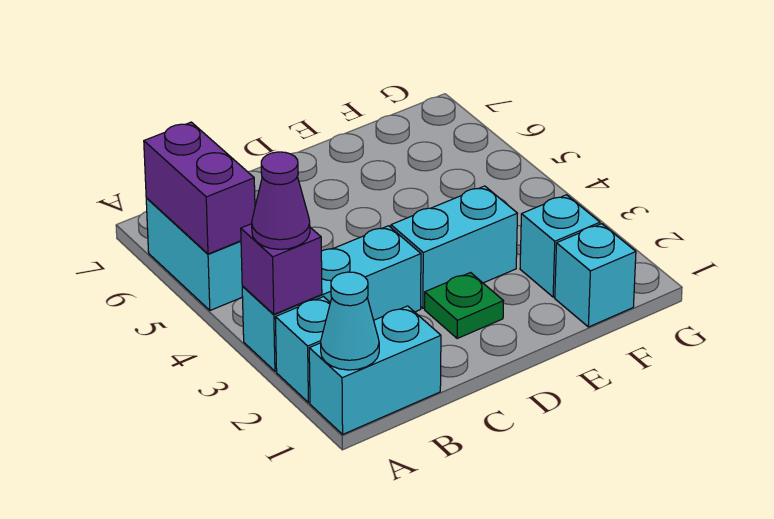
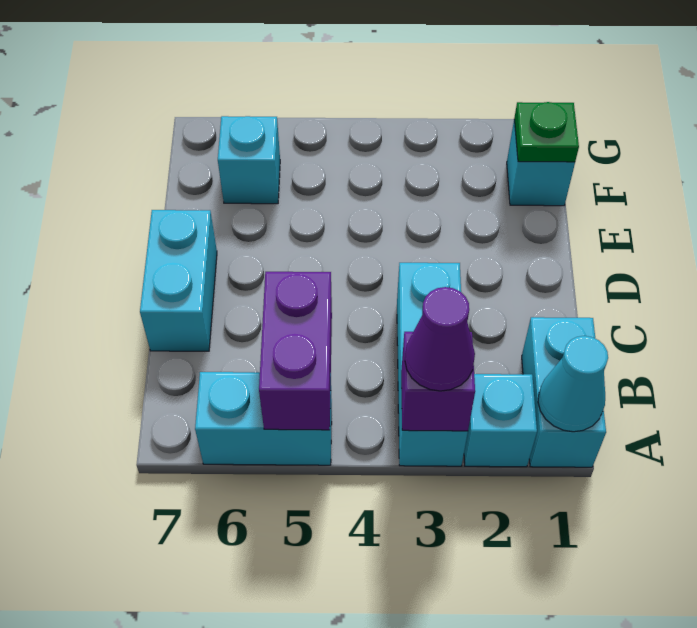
purple brick A5:A6 level 2 -> purple brick A5:B5 level 2
green plate D2 level 1 -> green plate F1 level 2
cyan brick D3:E3 level 1 -> cyan brick C7:D7 level 1
cyan brick F2 level 1 -> cyan brick F6 level 1

